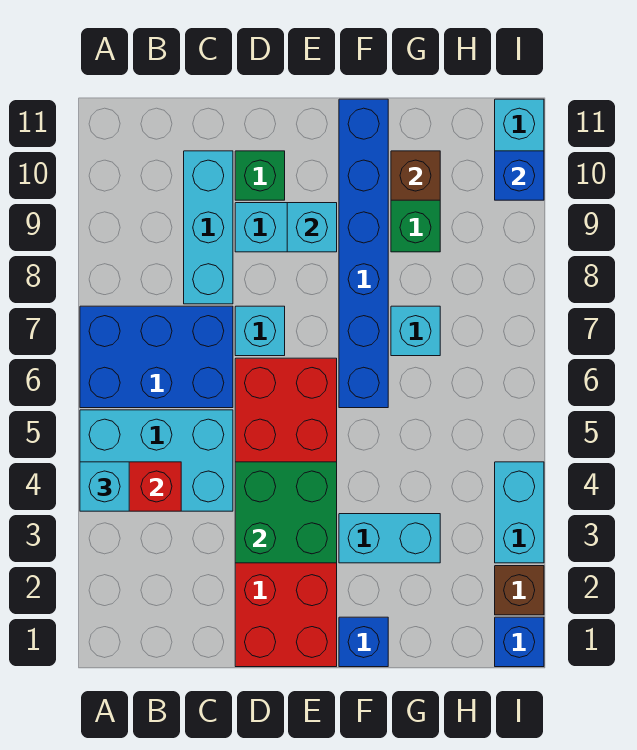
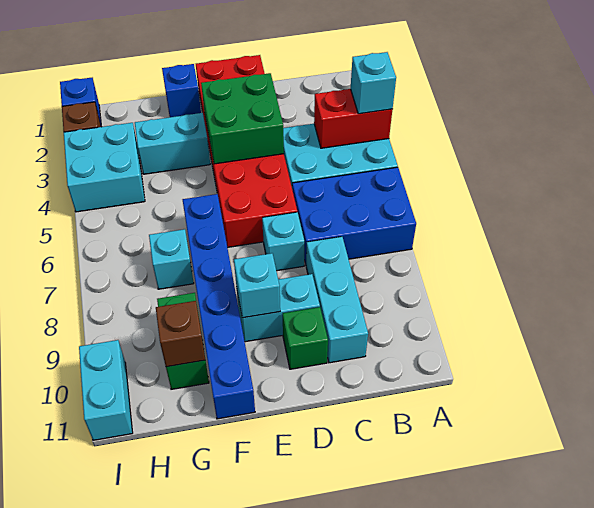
cyan brick I3:I4 level 1 -> cyan brick H3:I4 level 1
blue brick I10 level 2 -> none

